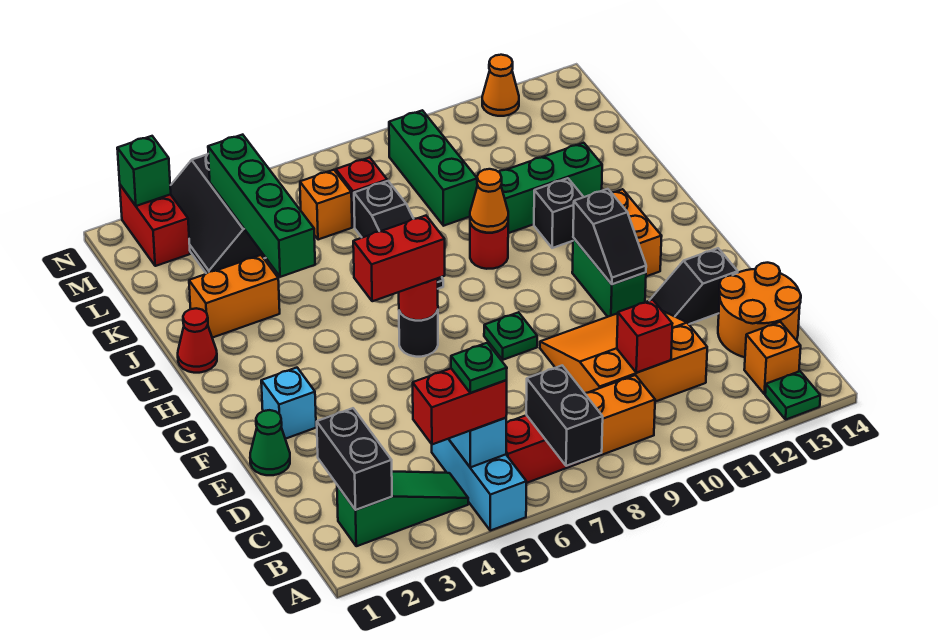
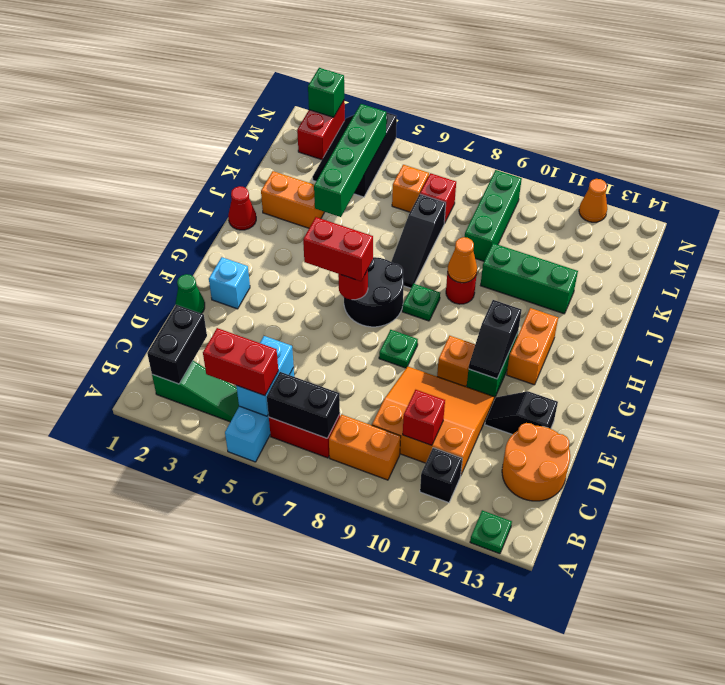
black brick A7:B7 level 2 -> black brick B6:B7 level 2
green plate B5 level 4 -> green plate H8 level 1
orange brick B13 level 1 -> orange brick F10 level 1
black round brick G6 level 1 -> black round brick G6:H7 level 1
black brick I11 level 1 -> black brick B11 level 1

